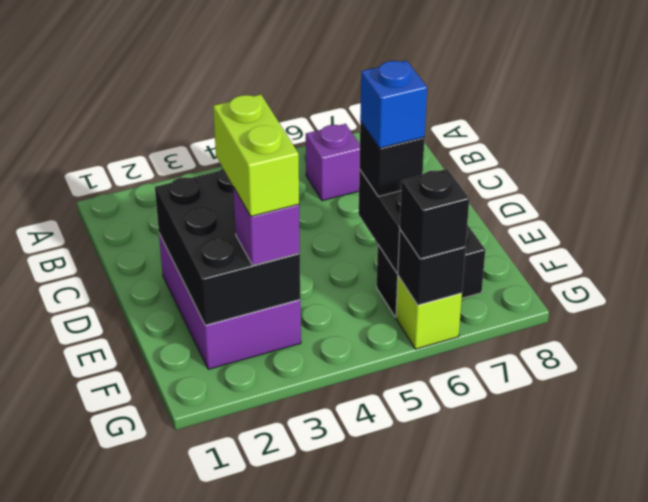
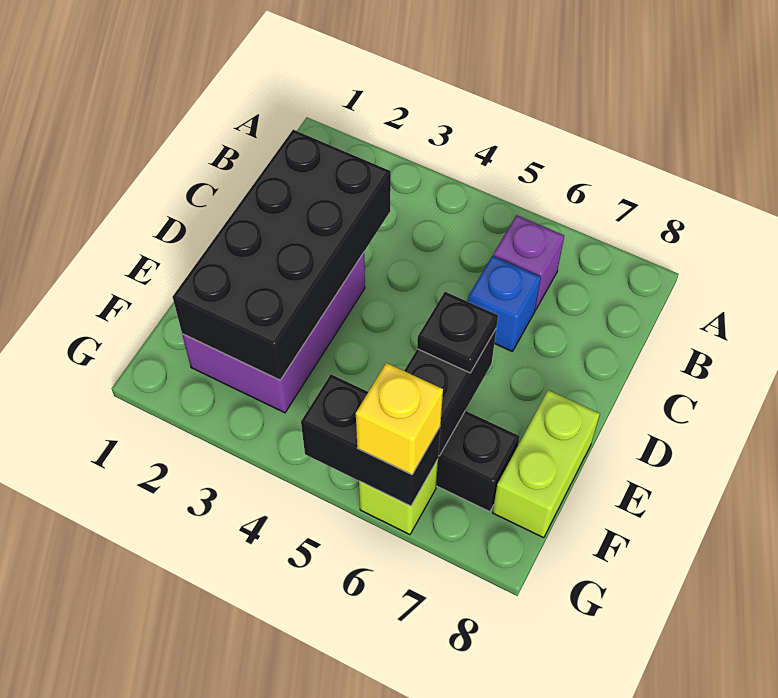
black brick D2:F3 level 2 -> black brick C2:F3 level 2
lime brick E3:F3 level 4 -> lime brick E8:F8 level 1
black brick E6 level 3 -> black plate E6 level 3
blue brick E6 level 4 -> blue brick C6 level 1
purple brick F3 level 3 -> none
black brick G6 level 2 -> black brick G5:G6 level 2
black brick G6 level 3 -> yellow brick G6 level 3

